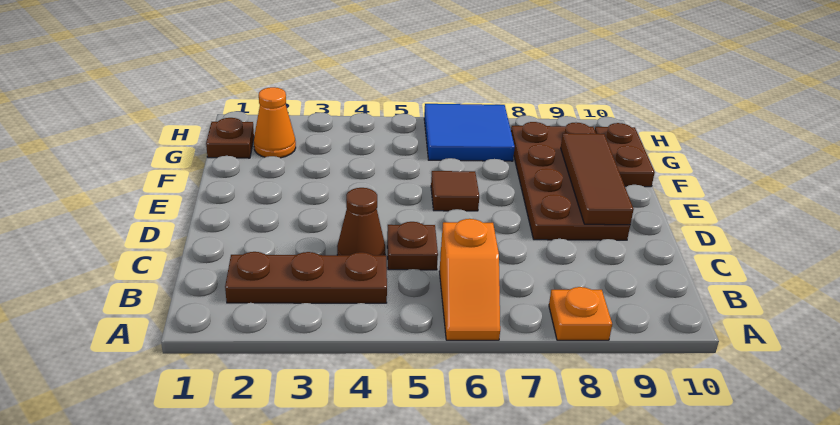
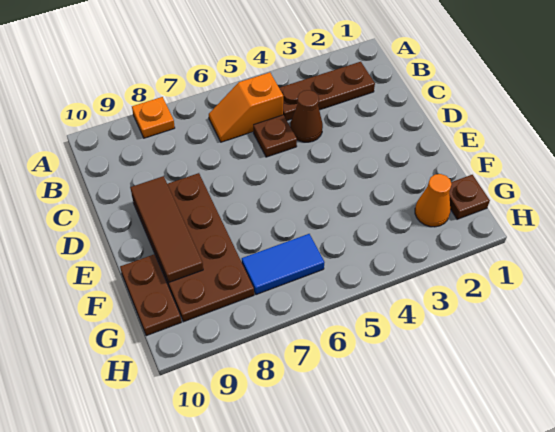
orange slope A6:B6 level 1 top B -> orange slope B5:B6 level 1 top 5
brown tile E6 level 1 -> none
blue tile G6:H7 level 1 -> blue tile G6:G7 level 1

